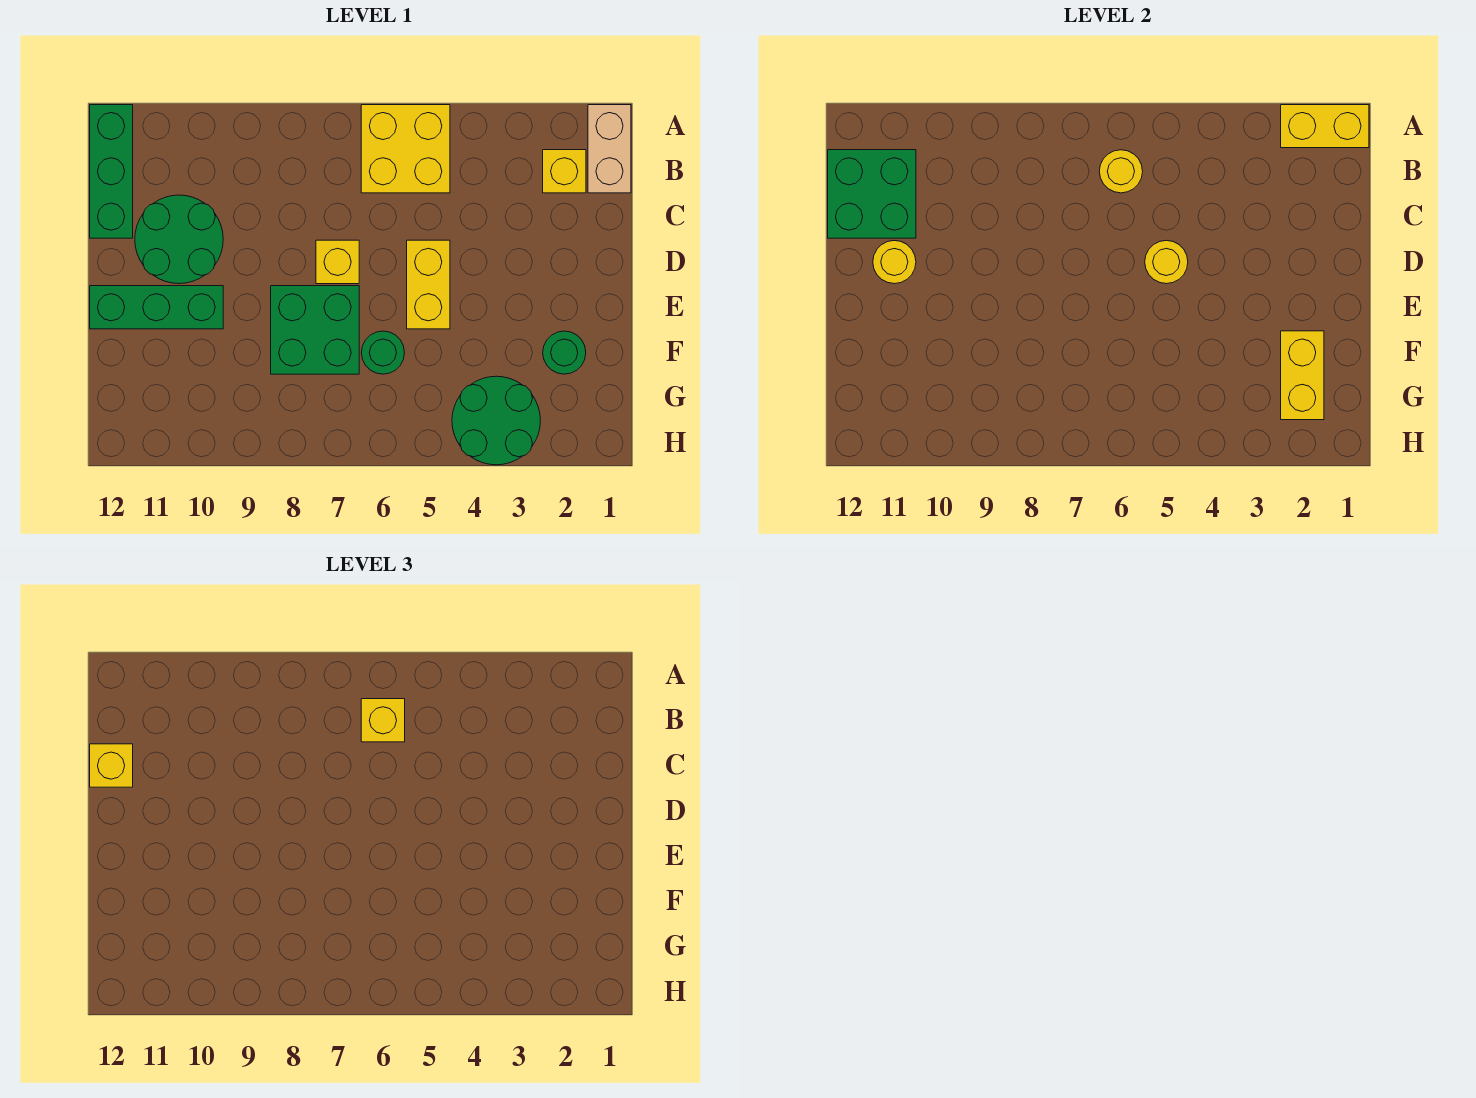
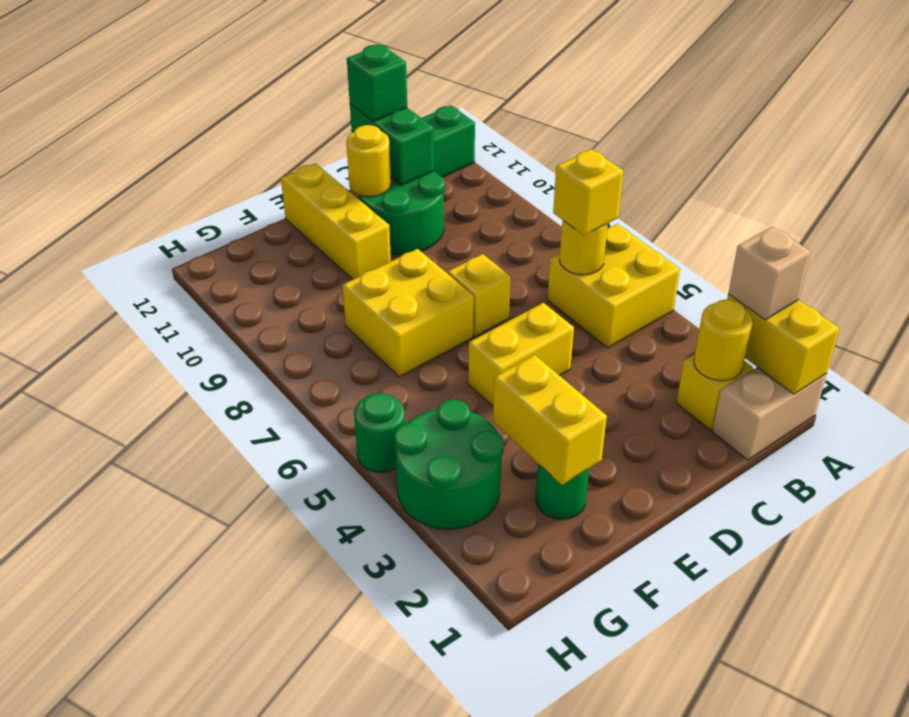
none -> tan brick A2 level 3
green brick B11:C12 level 2 -> green brick C11:C12 level 2
yellow brick C12 level 3 -> green brick C12 level 3
yellow round brick D5 level 2 -> yellow round brick B2 level 2
green brick E7:F8 level 1 -> yellow brick E7:F8 level 1
green brick E10:E12 level 1 -> yellow brick E10:E12 level 1
yellow brick F2:G2 level 2 -> yellow brick F2:F3 level 2
green round brick F6 level 1 -> green round brick H5 level 1

